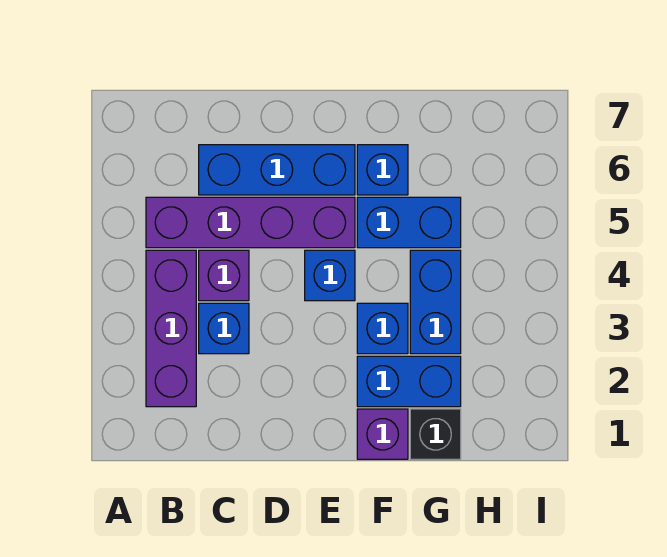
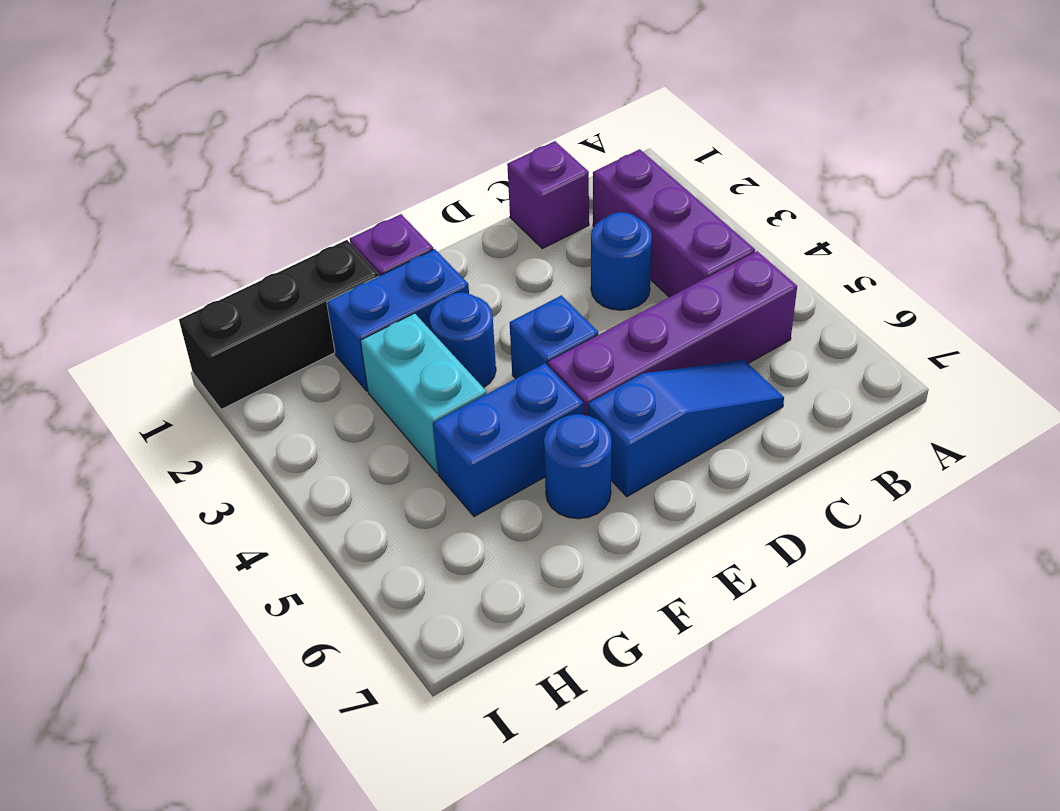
blue brick C3 level 1 -> blue round brick C3 level 1
purple brick C4 level 1 -> purple brick C1 level 1
blue brick C6:E6 level 1 -> blue slope C6:E6 level 1 top E
blue brick F3 level 1 -> blue round brick F3 level 1
blue brick F6 level 1 -> blue round brick F6 level 1
black brick G1 level 1 -> black brick G1:I1 level 1
blue brick G3:G4 level 1 -> cyan brick G3:G4 level 1

